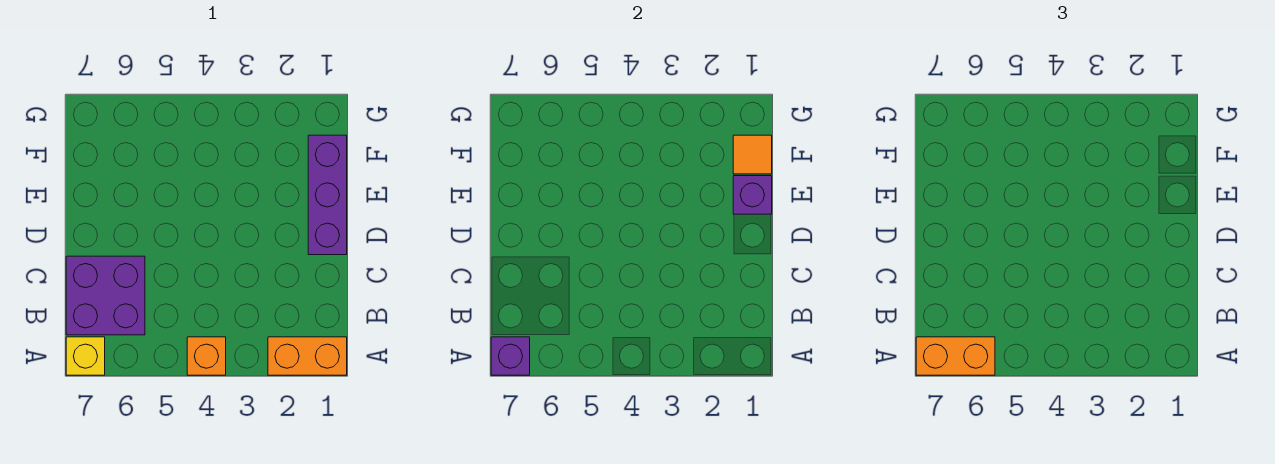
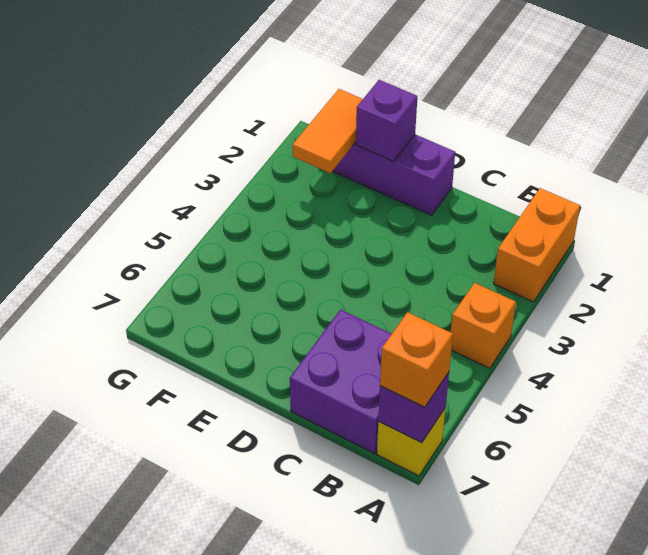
orange brick A6:A7 level 3 -> orange brick A7 level 3
orange tile F1 level 2 -> orange tile F1:F2 level 2

